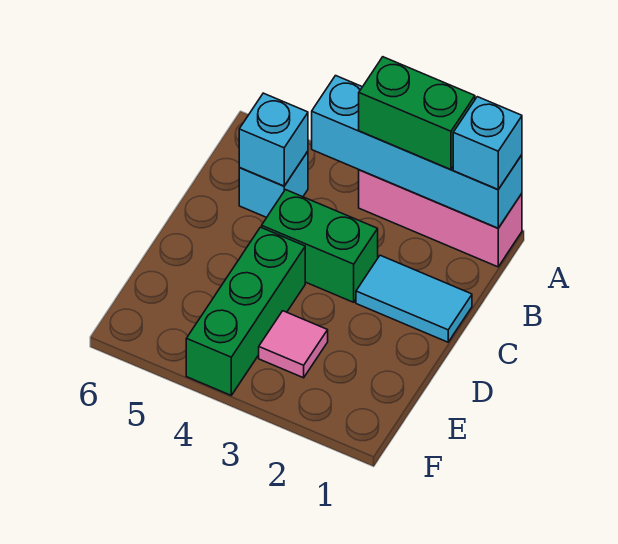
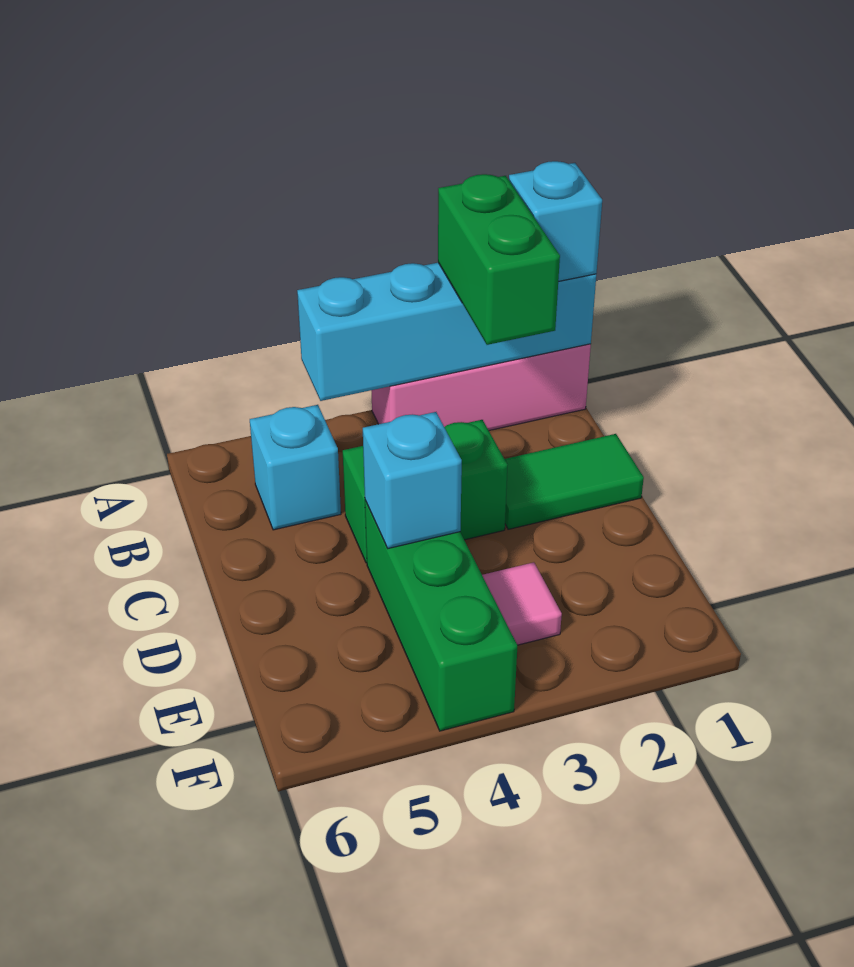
green brick A2:A3 level 3 -> green brick A2:B2 level 3
cyan brick B5 level 2 -> cyan brick D4 level 2
cyan tile C1:C2 level 1 -> green tile C1:C2 level 1

